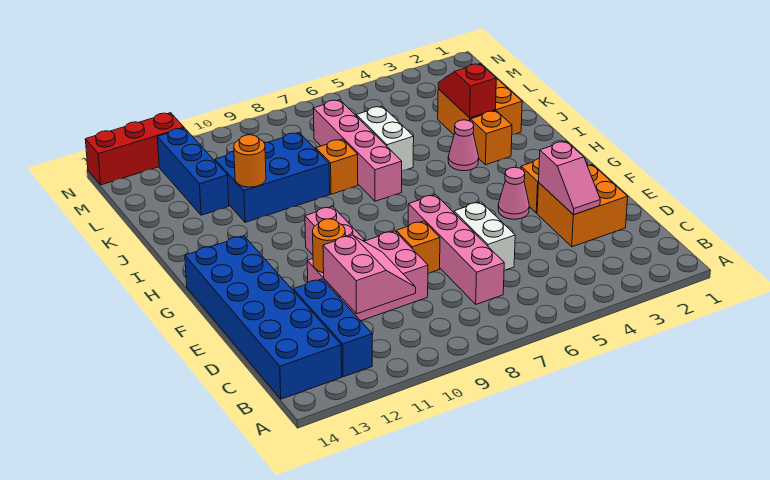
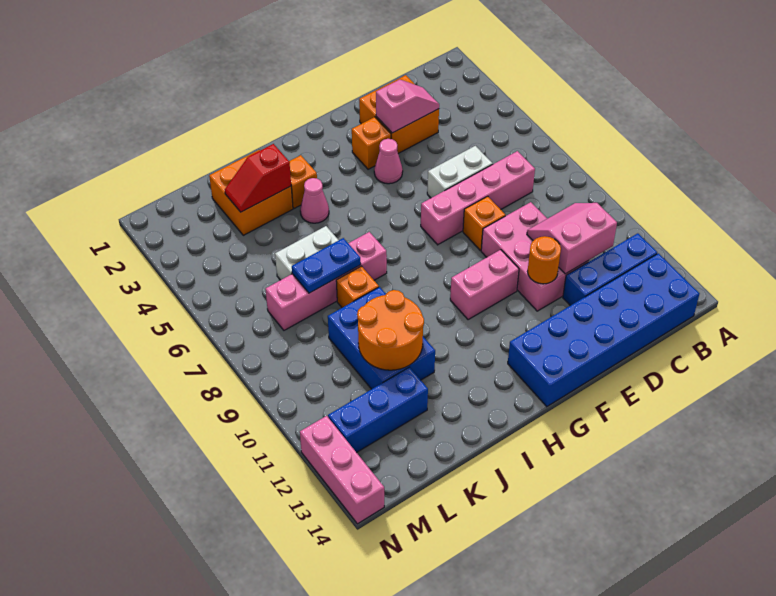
none -> blue plate J7:K7 level 2
orange round brick J11 level 2 -> orange round brick J10:K11 level 2
red brick N12:N14 level 1 -> pink brick N12:N14 level 1

